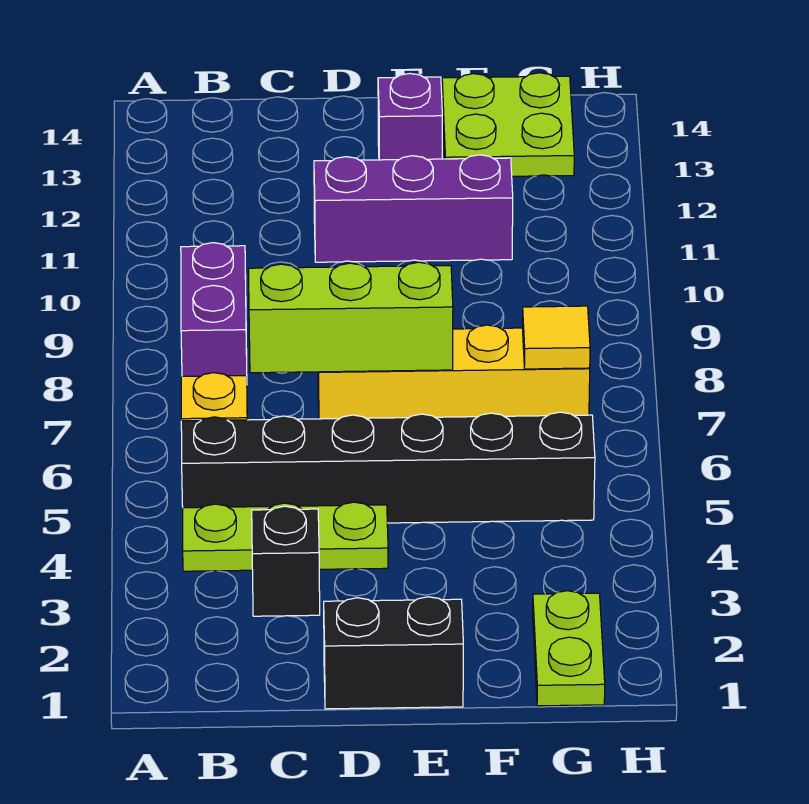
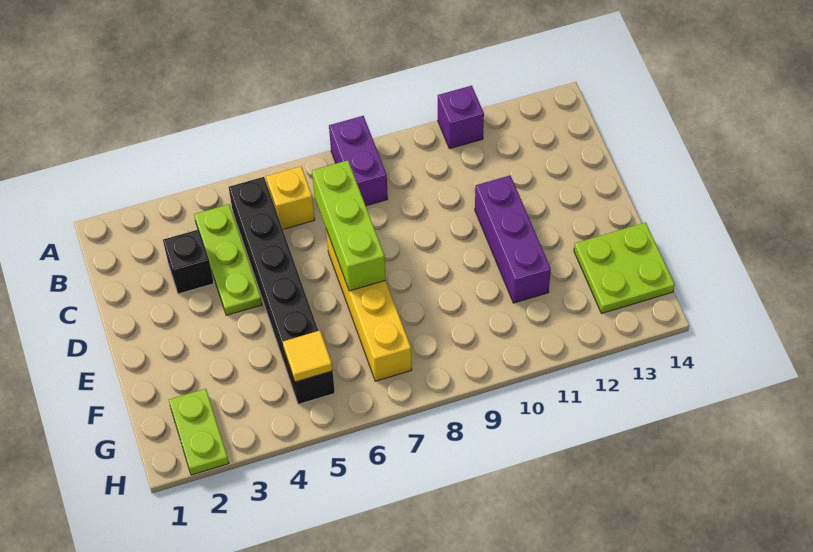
purple brick B8:B9 level 1 -> purple brick A8:B8 level 1
black brick D1:E1 level 1 -> none
purple brick E13 level 1 -> purple brick A11 level 1
lime plate G1:G2 level 1 -> lime plate G2:H2 level 1
yellow tile G7 level 2 -> yellow tile G5 level 2

